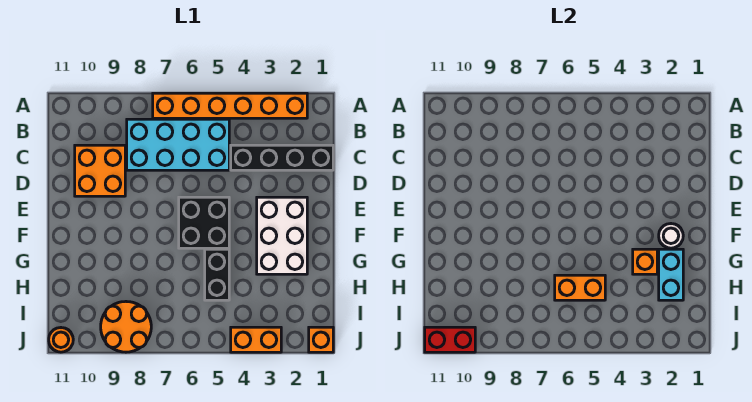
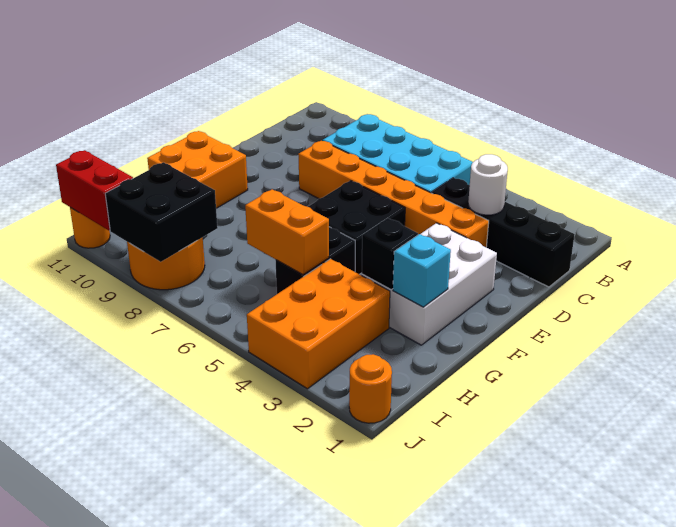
orange brick A2:A7 level 1 -> orange brick D3:D8 level 1
orange brick C9:D10 level 1 -> orange brick F10:G11 level 1
white round brick F2 level 2 -> white round brick C3 level 2
cyan brick G2:H2 level 2 -> cyan brick G2 level 2
orange brick G3 level 2 -> black brick G3 level 2
none -> black brick I8:J9 level 2
orange brick J1 level 1 -> orange round brick J1 level 1
orange brick J3:J4 level 1 -> orange brick H3:J4 level 1

